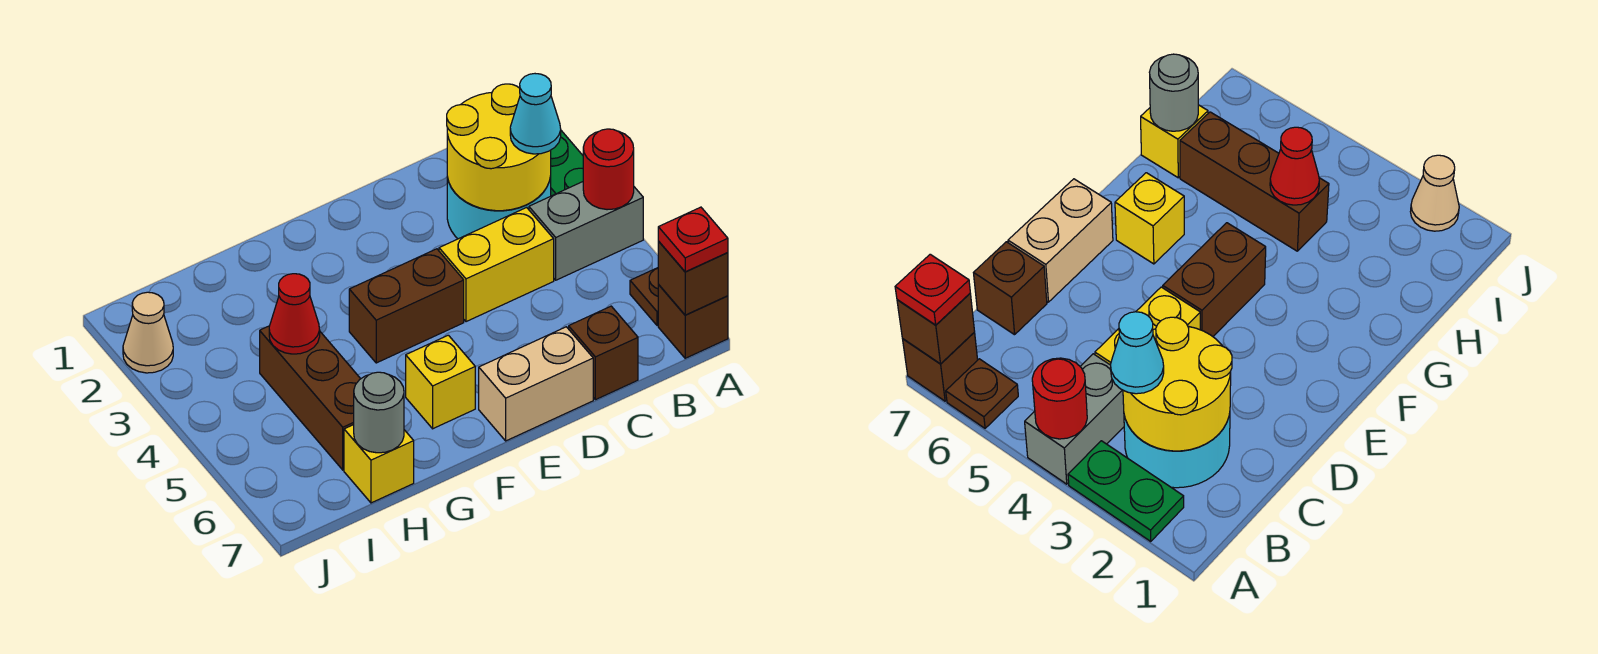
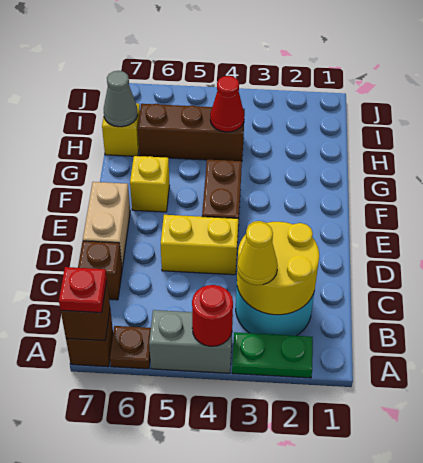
grey brick A4:B4 level 1 -> grey brick A4:A5 level 1
cyan cone B3 level 3 -> yellow cone B3 level 3
yellow brick C4:D4 level 1 -> yellow brick D4:D5 level 1
grey round brick H7 level 2 -> grey cone H7 level 2
tan cone J2 level 1 -> none

